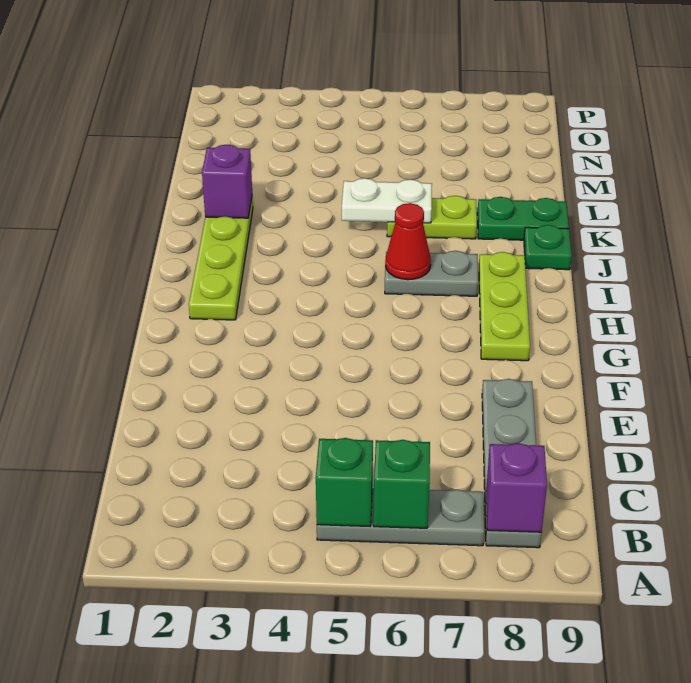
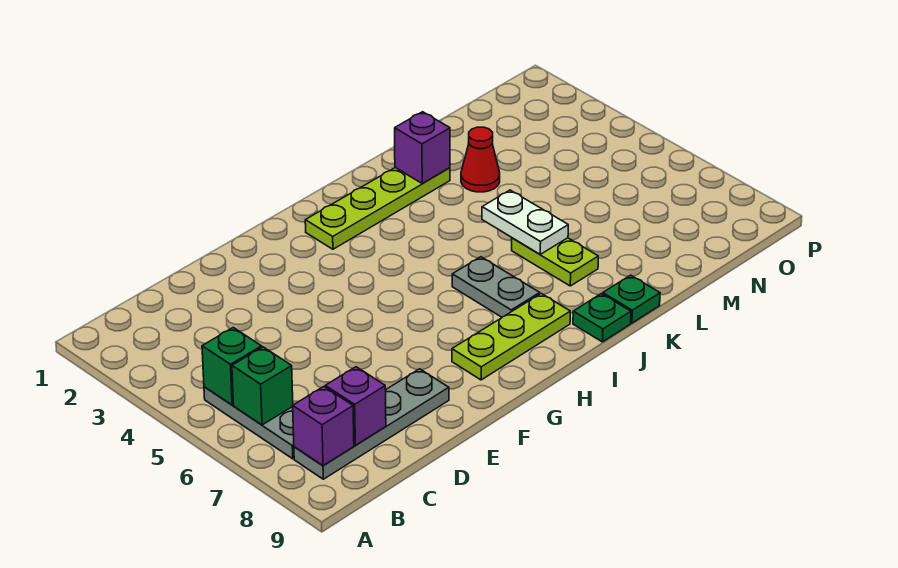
none -> purple brick C8 level 2
red cone I6 level 2 -> red cone L3 level 1
green plate K8:K9 level 1 -> green plate K9 level 1

